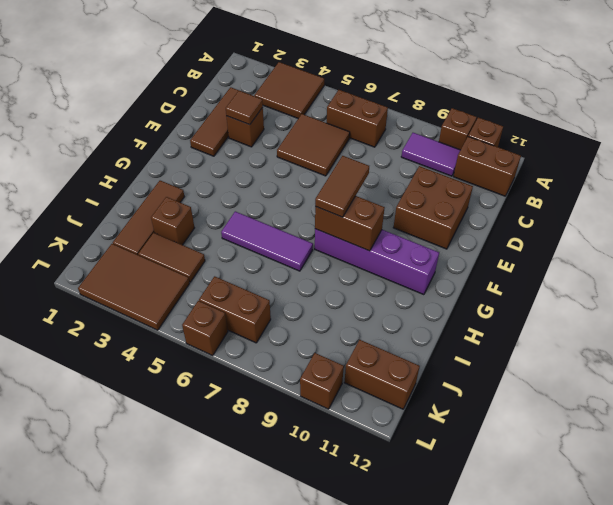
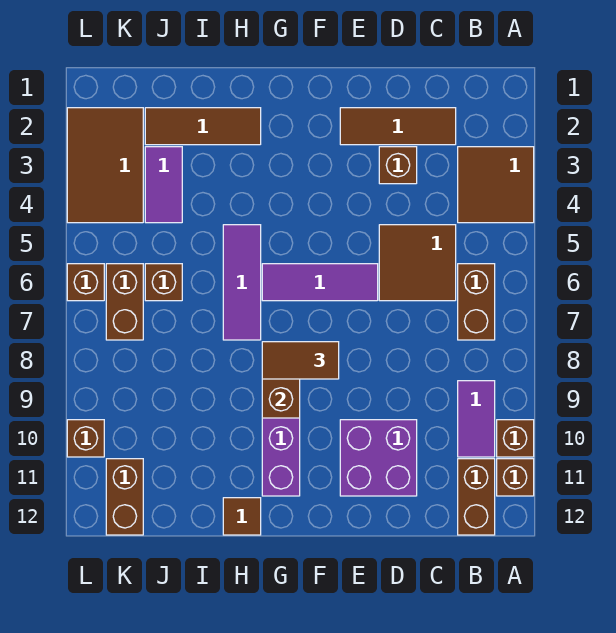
brown tile D3 level 2 -> brown tile H12 level 1
brown brick D10:E11 level 1 -> purple brick D10:E11 level 1
none -> purple tile E6:G6 level 1
brown brick I3 level 1 -> brown brick J6 level 1
brown tile J3:J4 level 1 -> purple tile J3:J4 level 1

